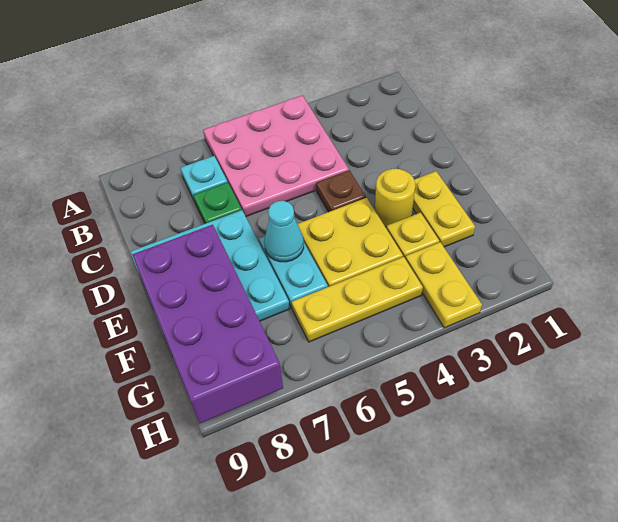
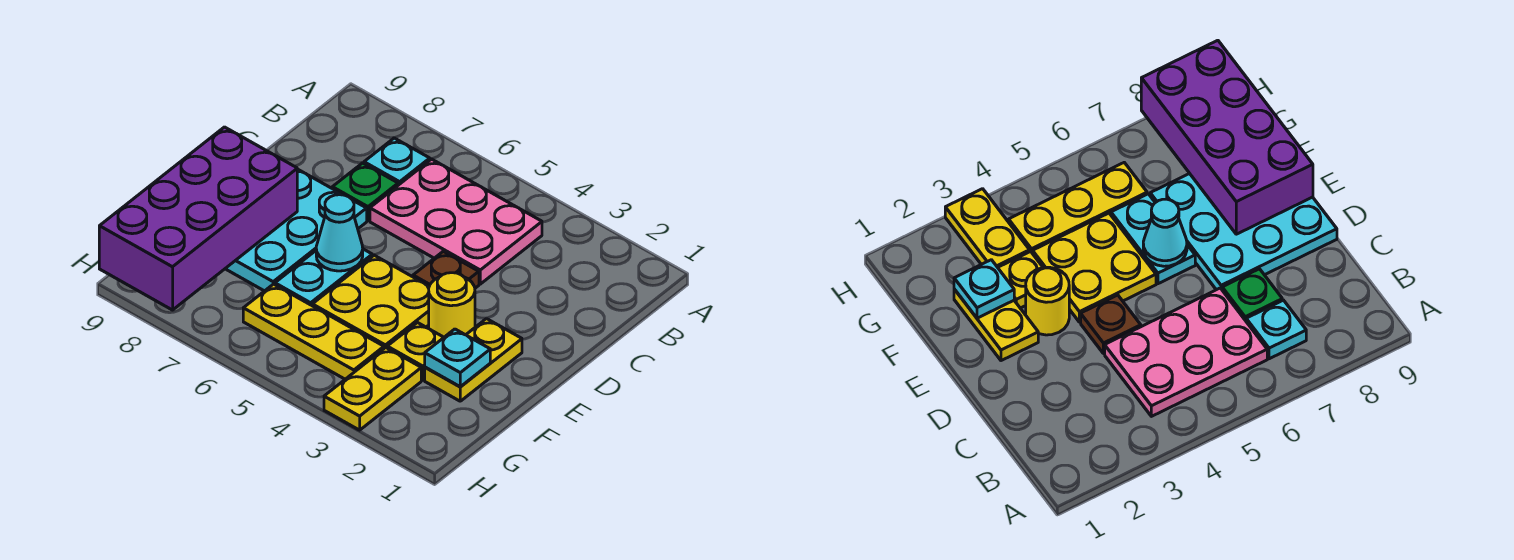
pink plate A4:C6 level 1 -> pink plate B4:C6 level 1
none -> cyan plate F2 level 2

